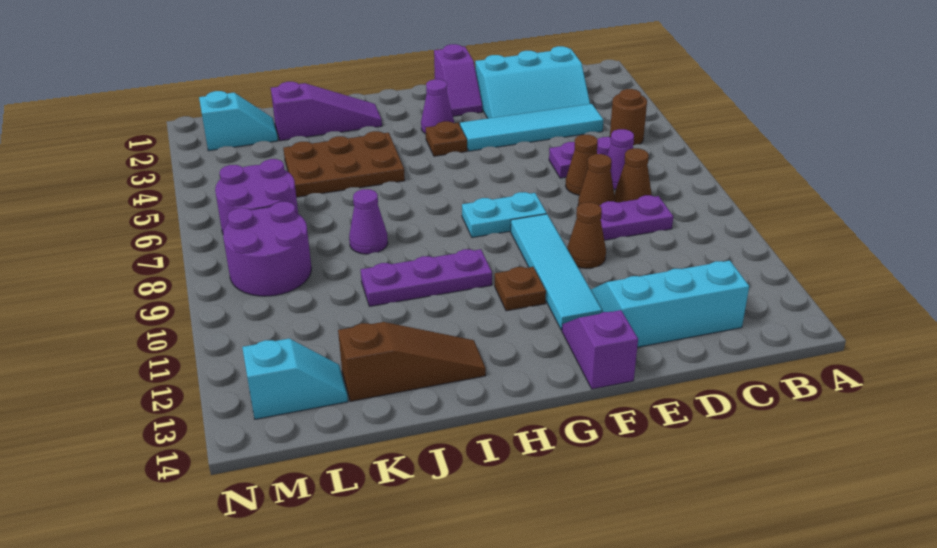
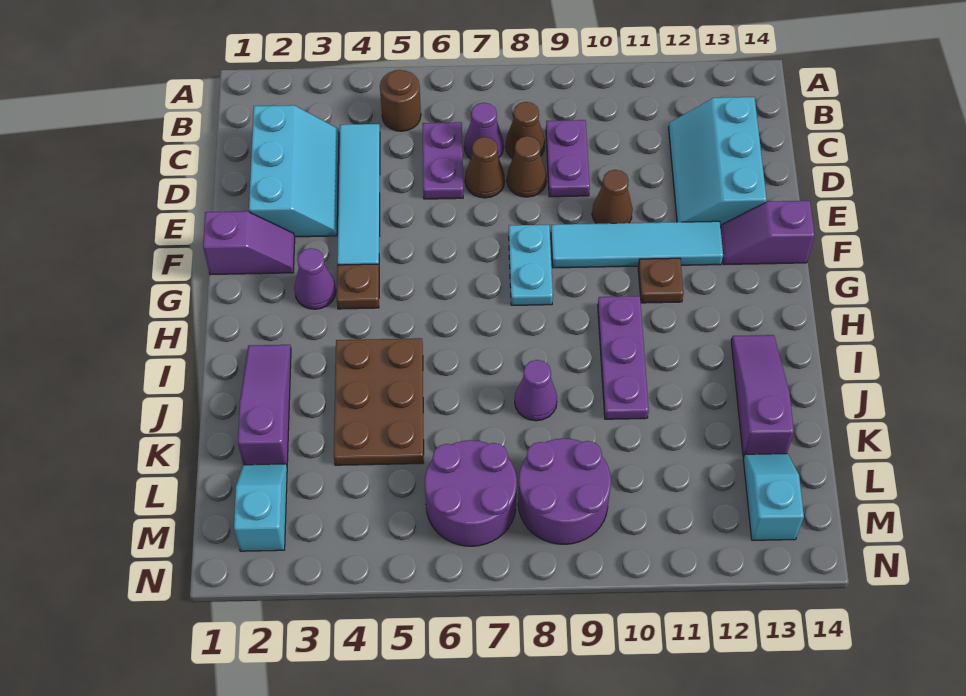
brown slope I13:K13 level 1 top K -> purple slope I13:K13 level 1 top K

